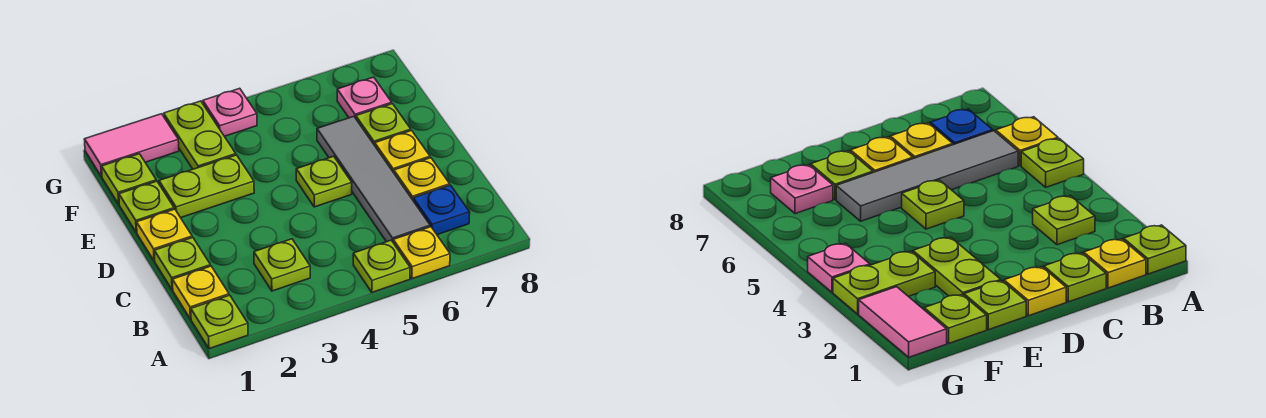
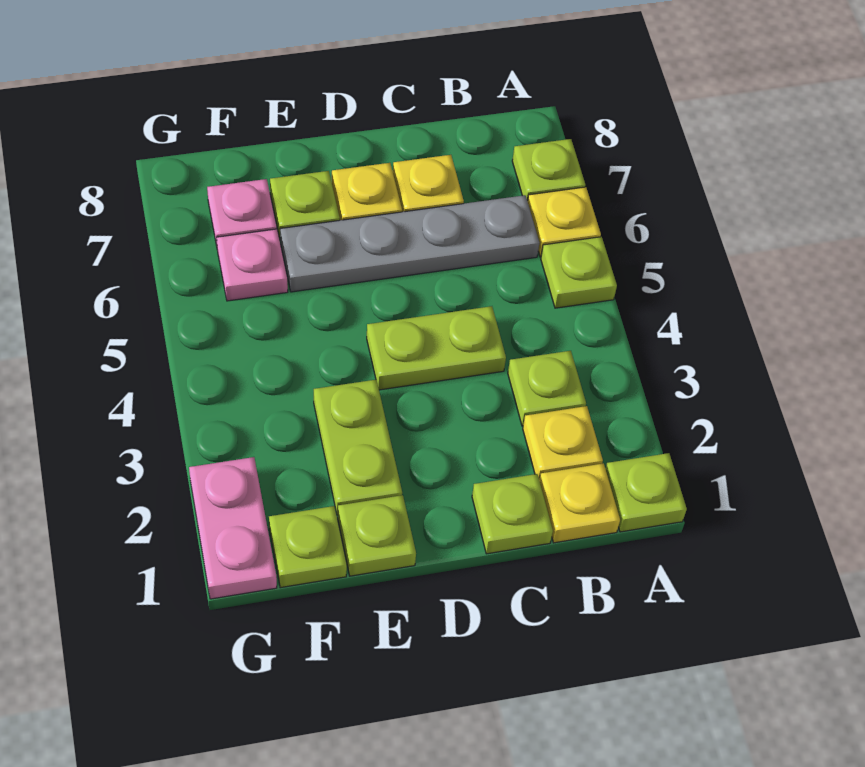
grey tile B6:E6 level 1 -> grey plate B6:E6 level 1
blue plate B7 level 1 -> none
yellow plate D1 level 1 -> yellow plate B2 level 1
lime plate D5 level 1 -> lime plate A7 level 1
lime plate F3:G3 level 1 -> lime plate C4:D4 level 1
pink tile G1:G2 level 1 -> pink plate G1:G2 level 1
pink plate G4 level 1 -> pink plate F6 level 1

